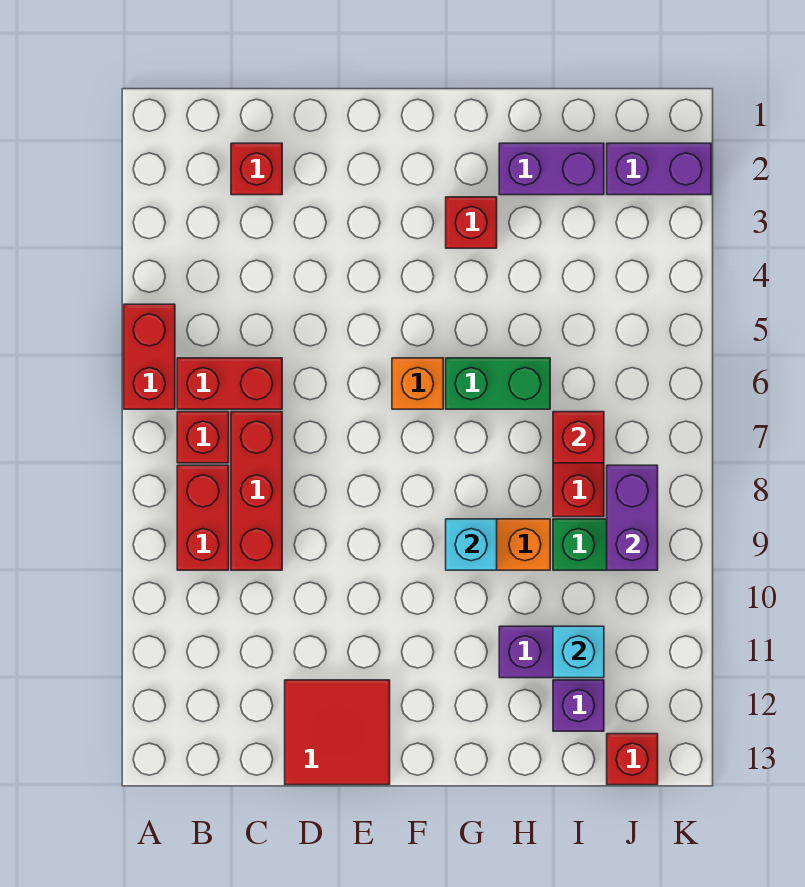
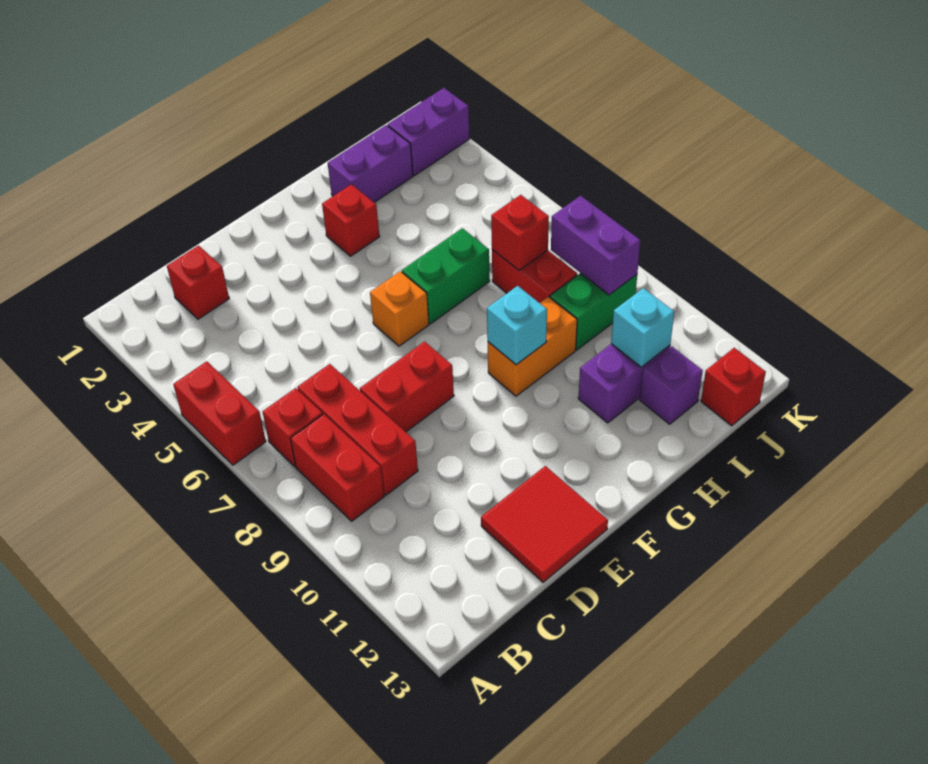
red brick B6:C6 level 1 -> red brick D8:E8 level 1

